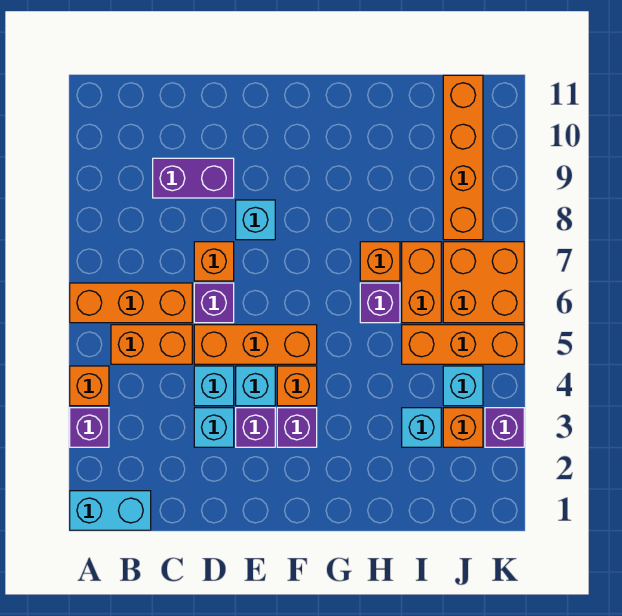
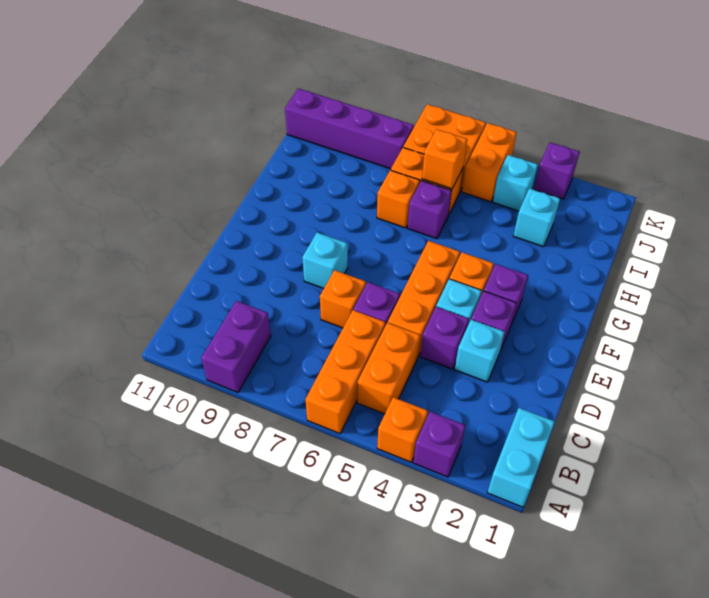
purple brick C9:D9 level 1 -> purple brick A9:B9 level 1
cyan brick D4 level 1 -> purple brick D4 level 1
orange brick I5:K5 level 1 -> orange brick J5:K5 level 1
orange brick J3 level 1 -> orange brick I6 level 2
orange brick J8:J11 level 1 -> purple brick J8:J11 level 1

